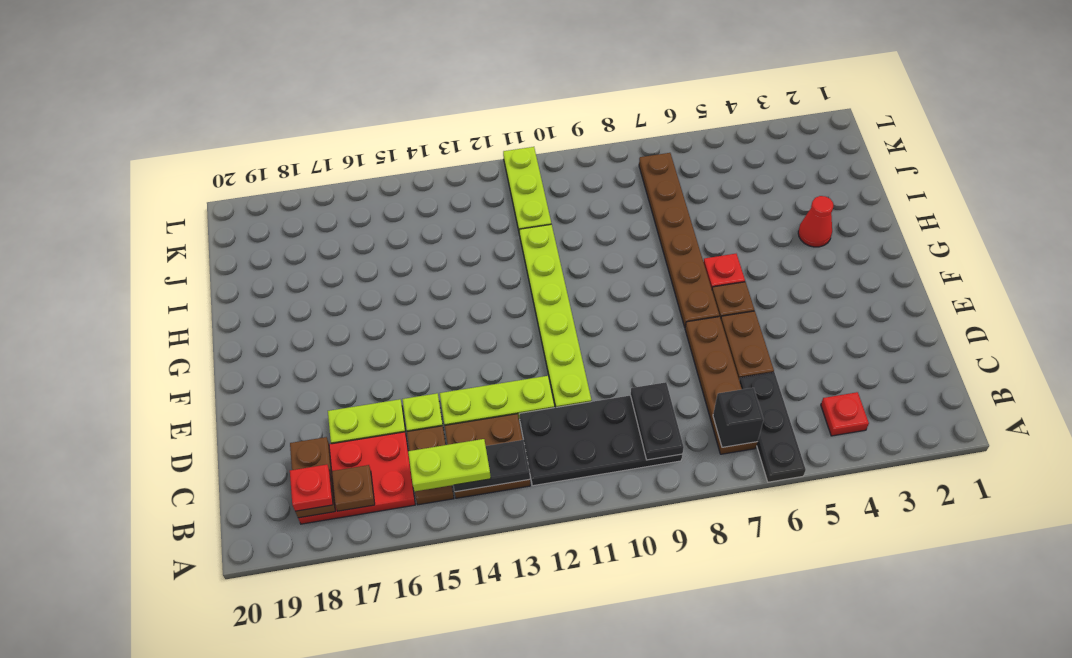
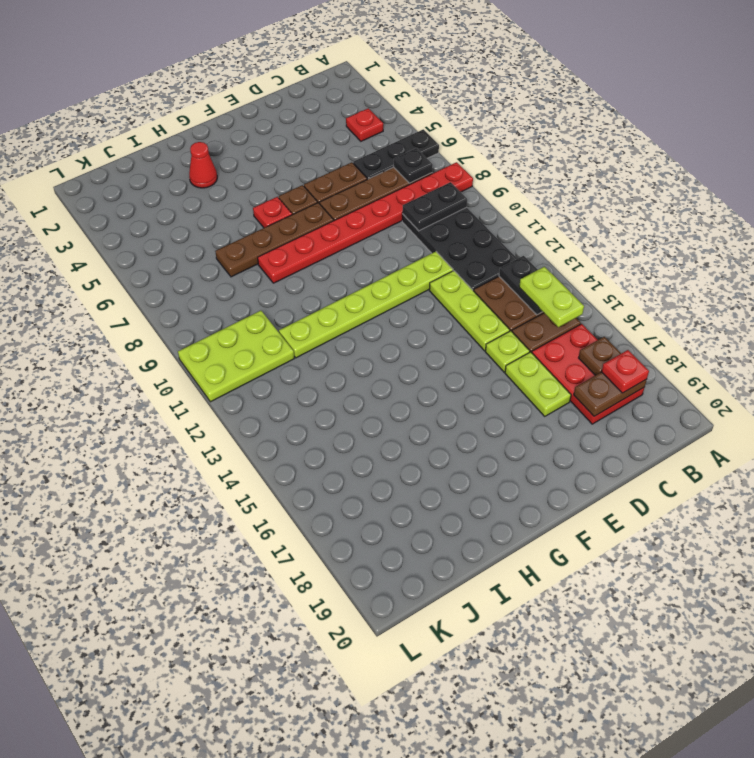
none -> red plate A8:H8 level 1
black brick B7 level 2 -> black plate B7 level 2
brown plate F7:K7 level 1 -> brown plate F7:I7 level 1
lime plate J11:L11 level 1 -> lime plate J10:L11 level 1

